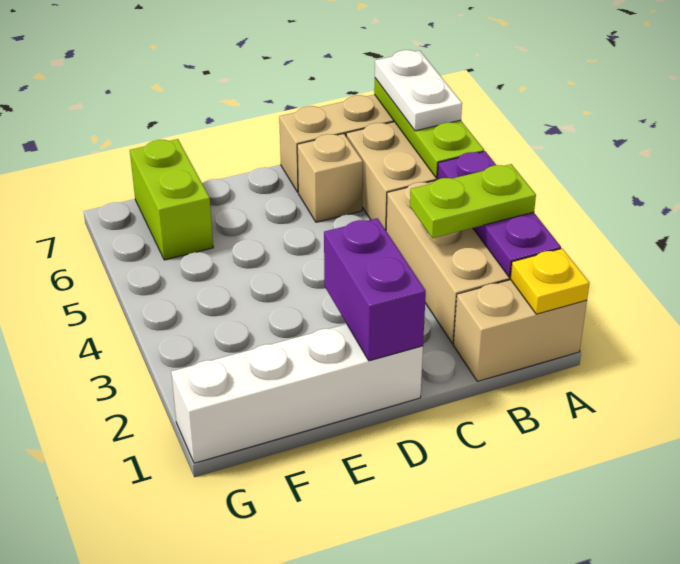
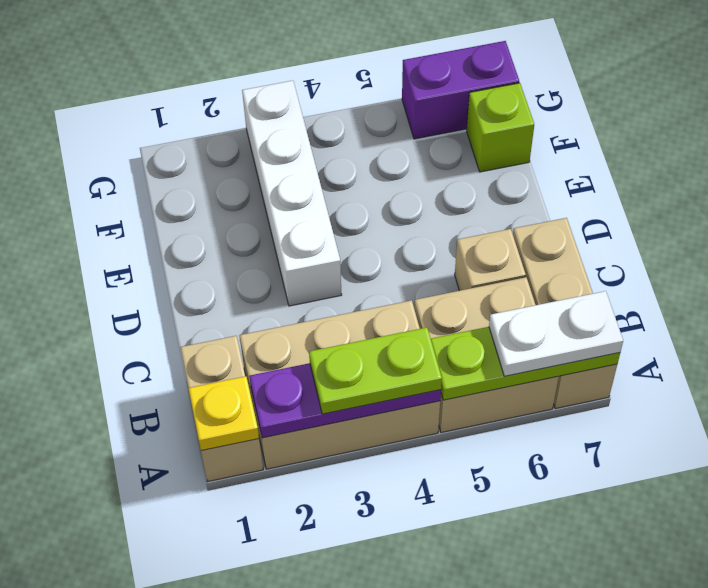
lime plate A3:B3 level 3 -> lime plate A3:A4 level 3
white brick D1:G1 level 1 -> white brick D3:G3 level 1
purple brick D1:D2 level 2 -> purple brick G6:G7 level 1
lime brick F6:F7 level 1 -> lime brick F7 level 1

